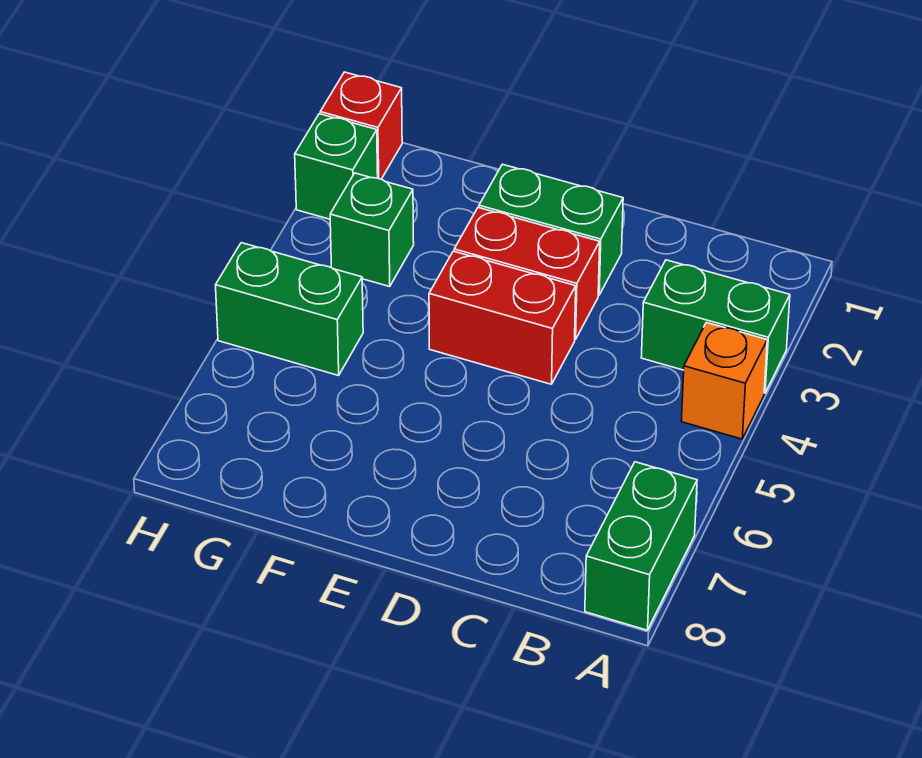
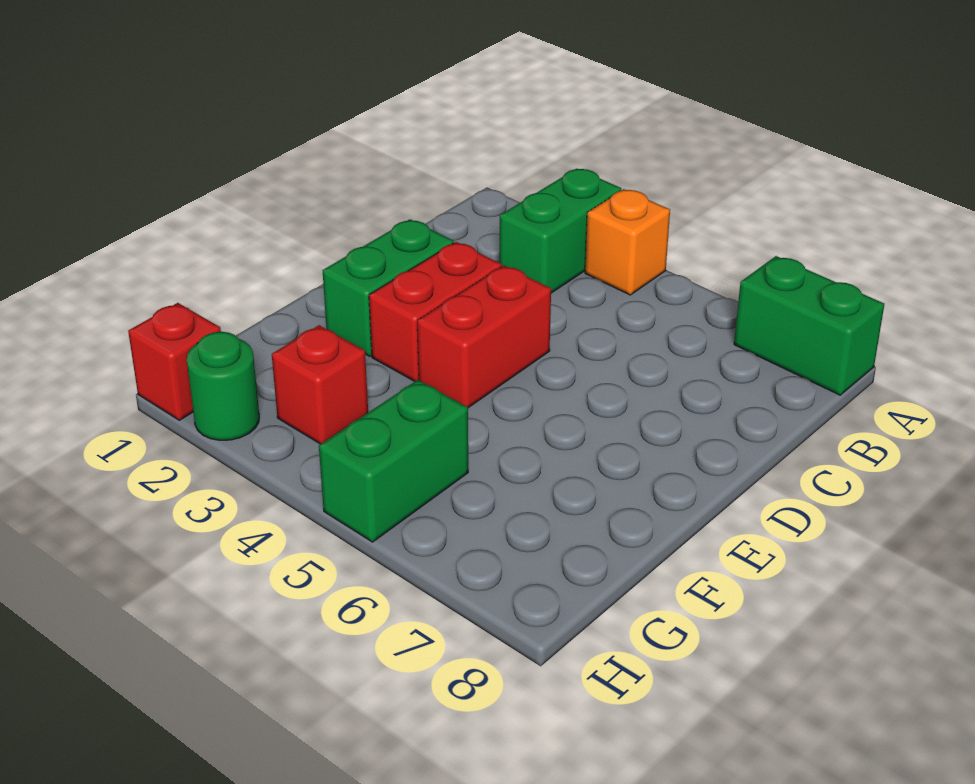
green brick G3 level 1 -> red brick G3 level 1
green brick H2 level 1 -> green round brick H2 level 1

